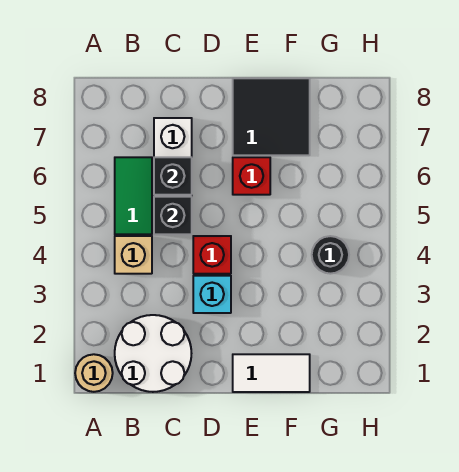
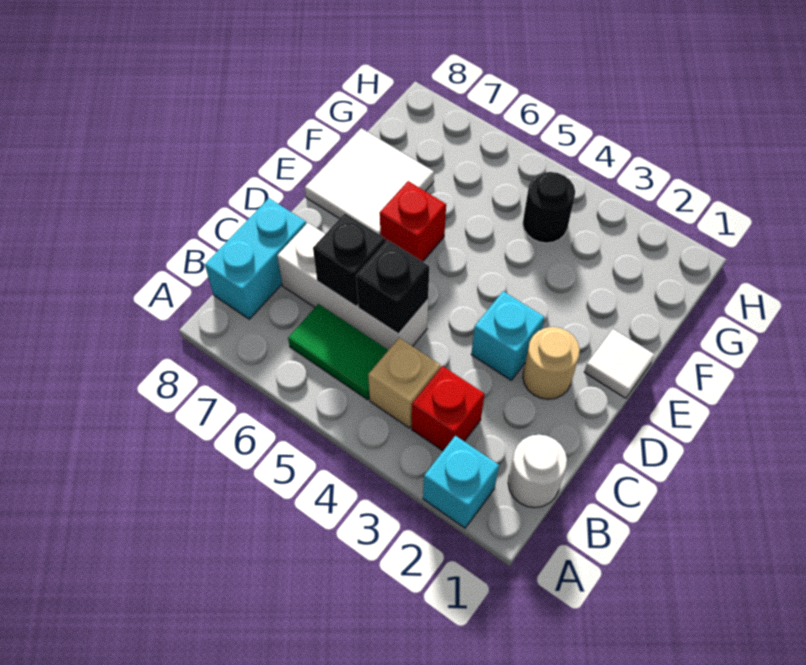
tan round brick A1 level 1 -> tan round brick D2 level 1
none -> cyan brick A2 level 1
white round brick B1:C2 level 1 -> white round brick B1 level 1
none -> cyan brick B8:C8 level 1
red brick D4 level 1 -> red brick B3 level 1
white tile E1:F1 level 1 -> white tile E1 level 1
black tile E7:F8 level 1 -> white tile E7:F8 level 1

